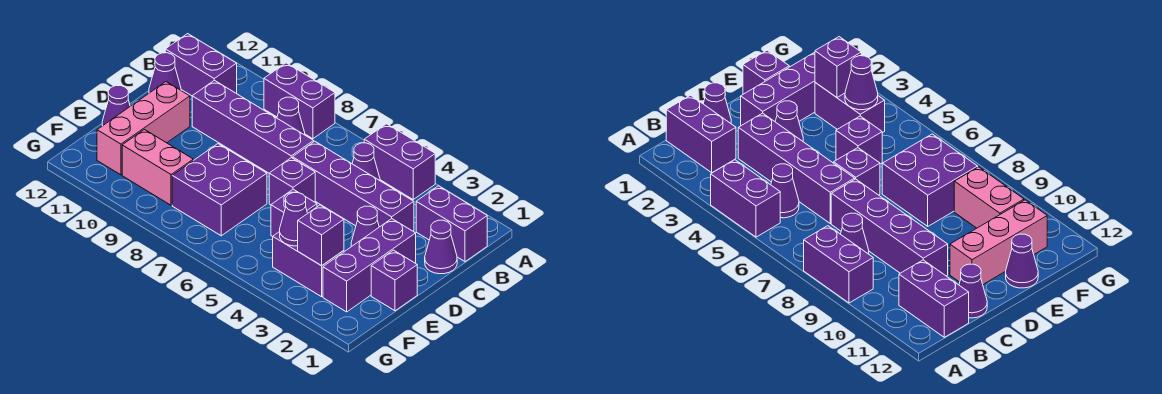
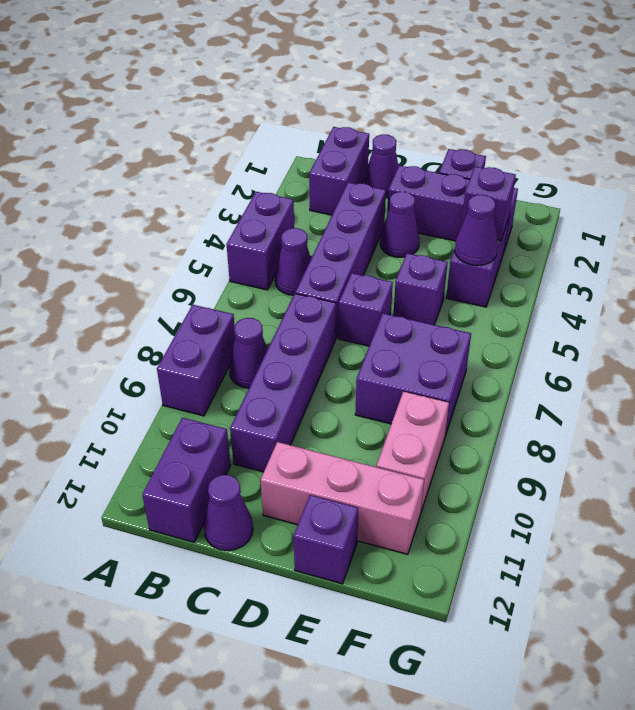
purple cone E12 level 1 -> purple brick E12 level 1

